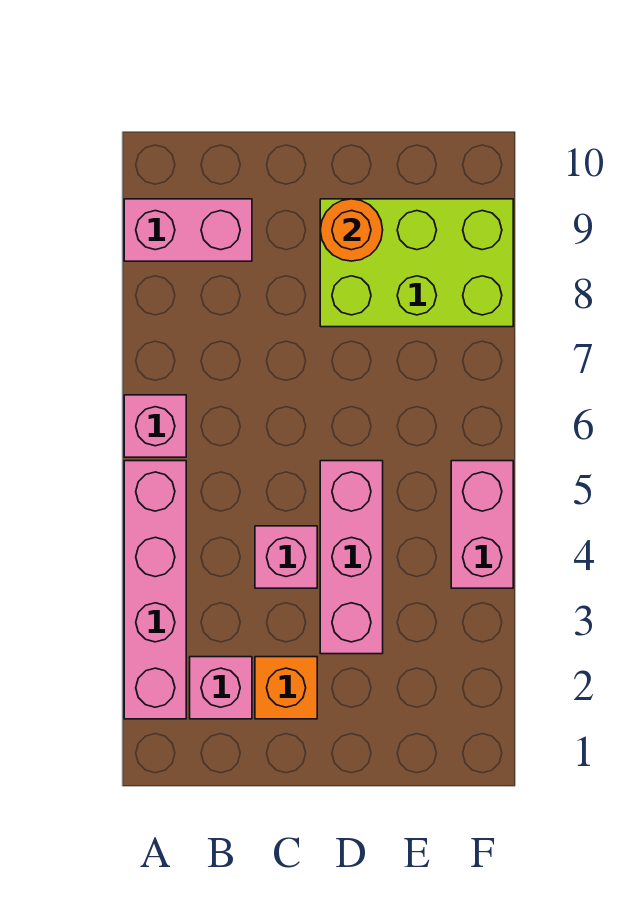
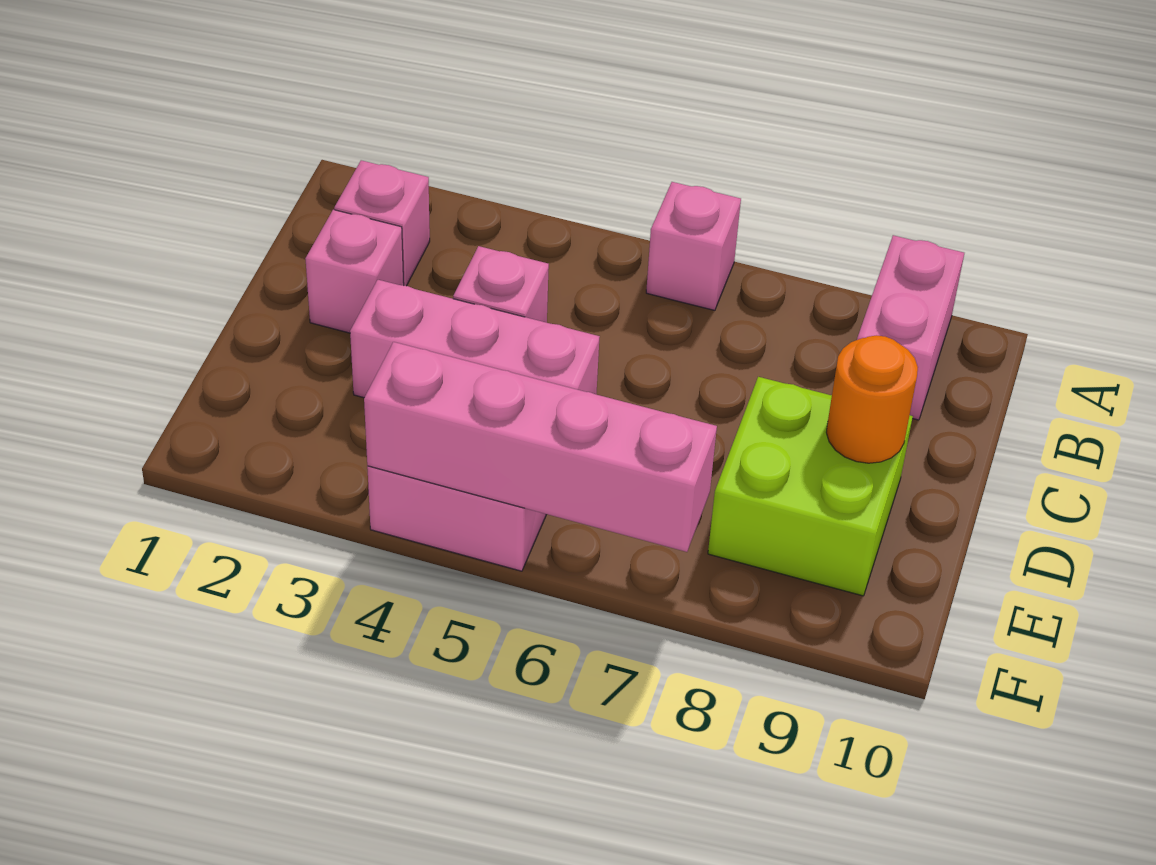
pink brick A2:A5 level 1 -> pink brick F4:F7 level 2
orange brick C2 level 1 -> pink brick C2 level 1
lime brick D8:F9 level 1 -> lime brick D8:E9 level 1

